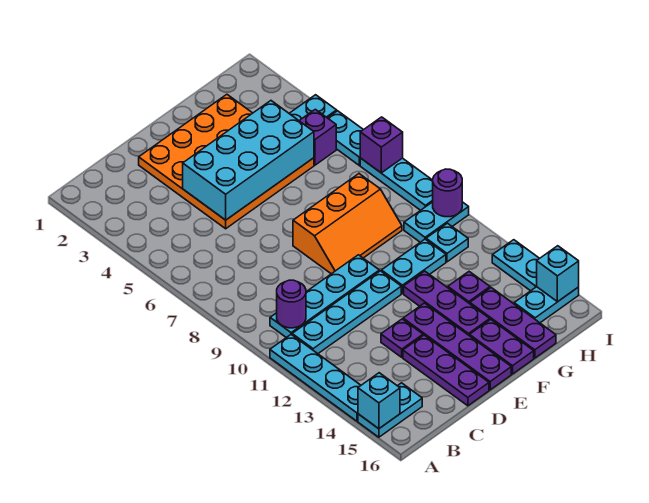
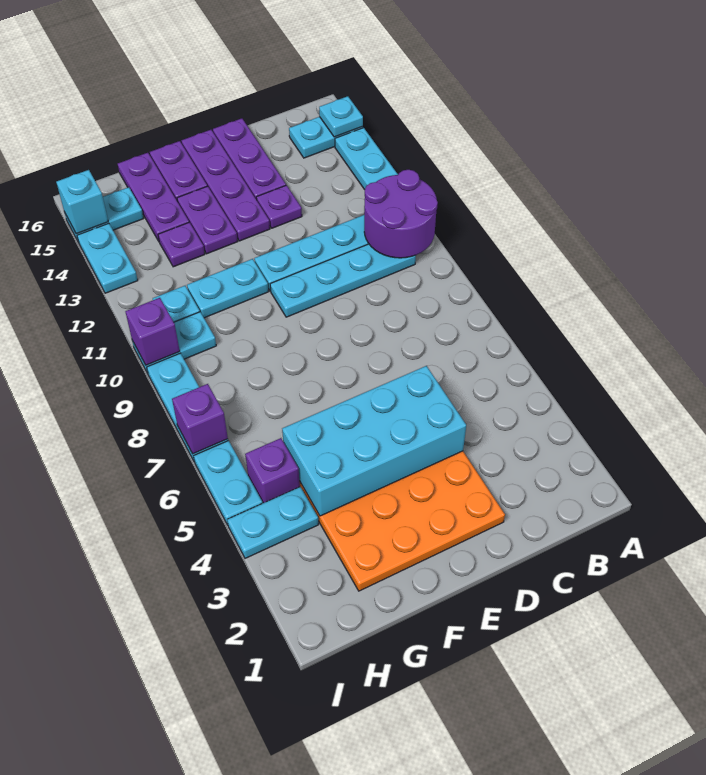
cyan brick A15 level 2 -> cyan plate A15 level 2
purple round brick B10 level 2 -> purple round brick A10:B11 level 2
orange slope E8:G9 level 1 top 8 -> none
purple plate F12:F14 level 1 -> purple plate F13:F14 level 1
purple round brick I10 level 2 -> purple brick I10 level 2

